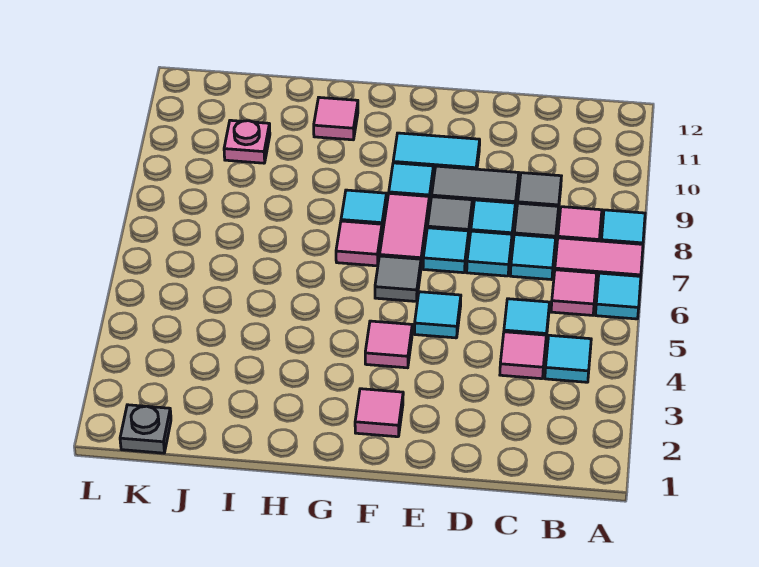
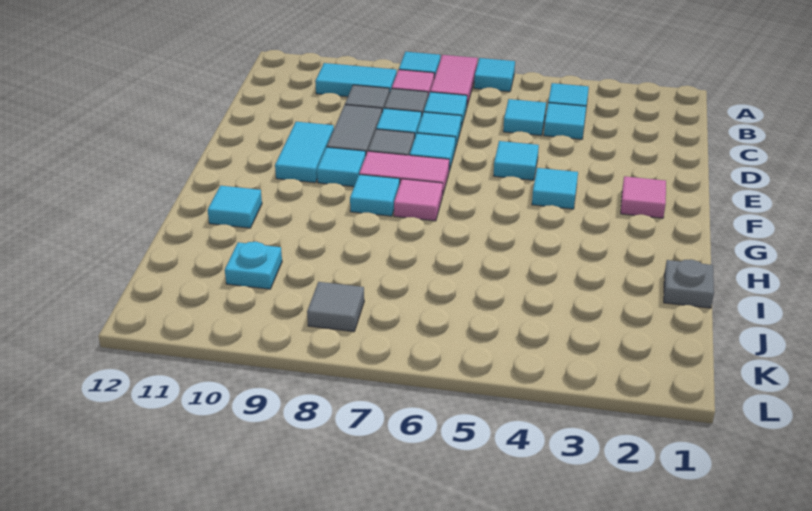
pink tile B6 level 1 -> none
none -> cyan tile B9:B10 level 1
pink tile C4 level 1 -> cyan tile C4 level 1
pink tile F4 level 1 -> cyan tile F4 level 1
grey tile F6 level 1 -> grey tile K8 level 1
pink tile H11 level 1 -> cyan tile H11 level 1
pink plate J10 level 1 -> cyan plate J10 level 1
grey plate K1 level 1 -> grey plate I1 level 1

